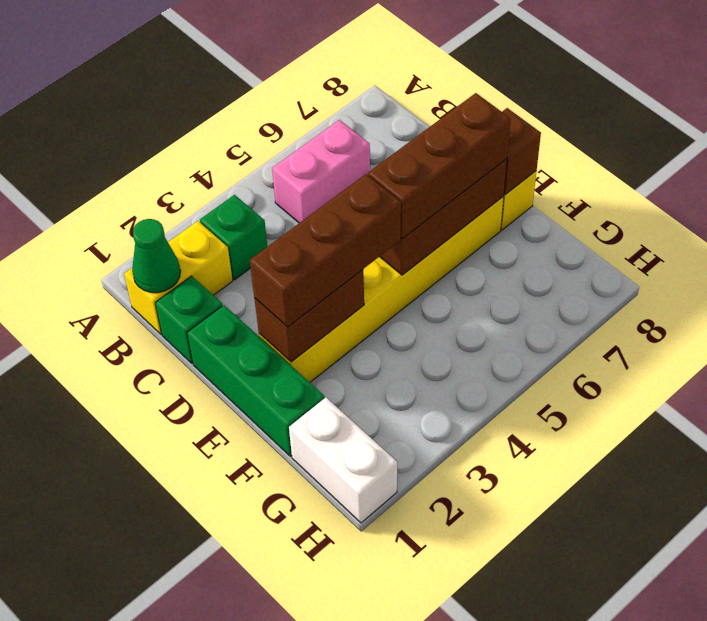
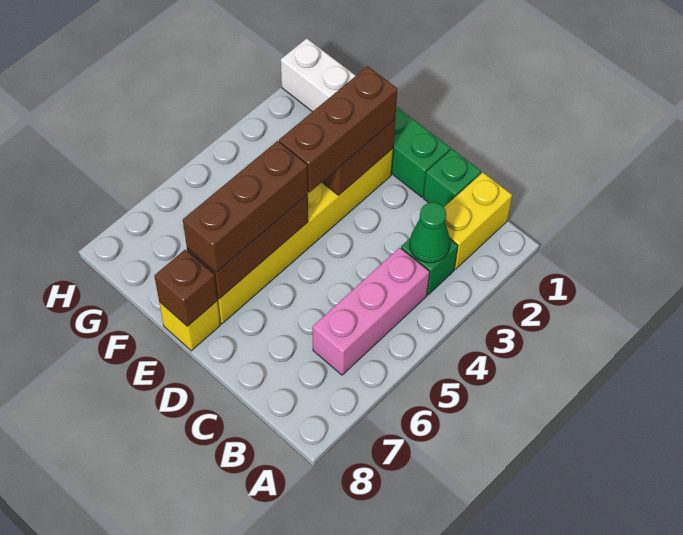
green cone B1 level 2 -> green cone B3 level 2
pink brick B5:B6 level 1 -> pink brick B4:B6 level 1

